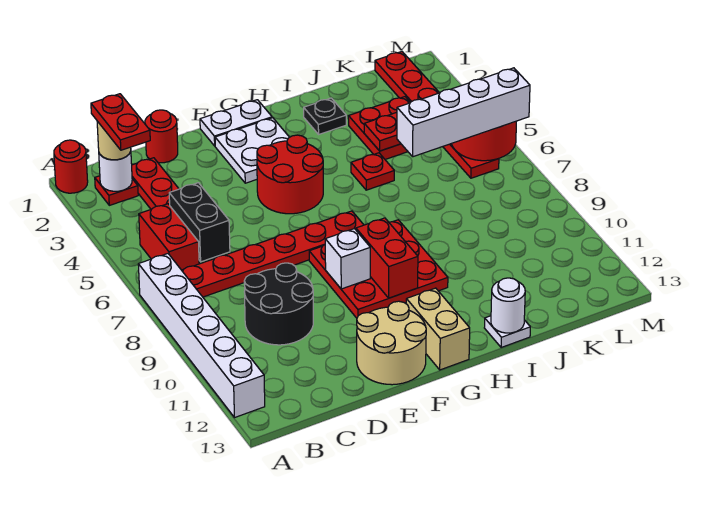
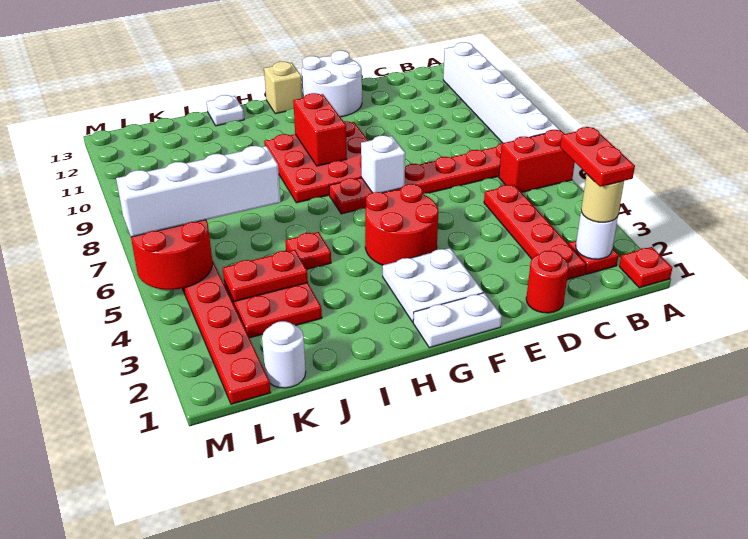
red round brick A1 level 1 -> red plate A1 level 1
red brick B5:B6 level 1 -> red brick A6:B6 level 1
black brick C5:C6 level 2 -> none
black round brick C9:D10 level 1 -> none
tan round brick E12:F13 level 1 -> white round brick E12:F13 level 1
white brick F9 level 2 -> white brick F7 level 2
tan brick G12:G13 level 1 -> tan brick G13 level 1
black plate I2 level 1 -> none
white round brick I13 level 2 -> white round brick K1 level 1

